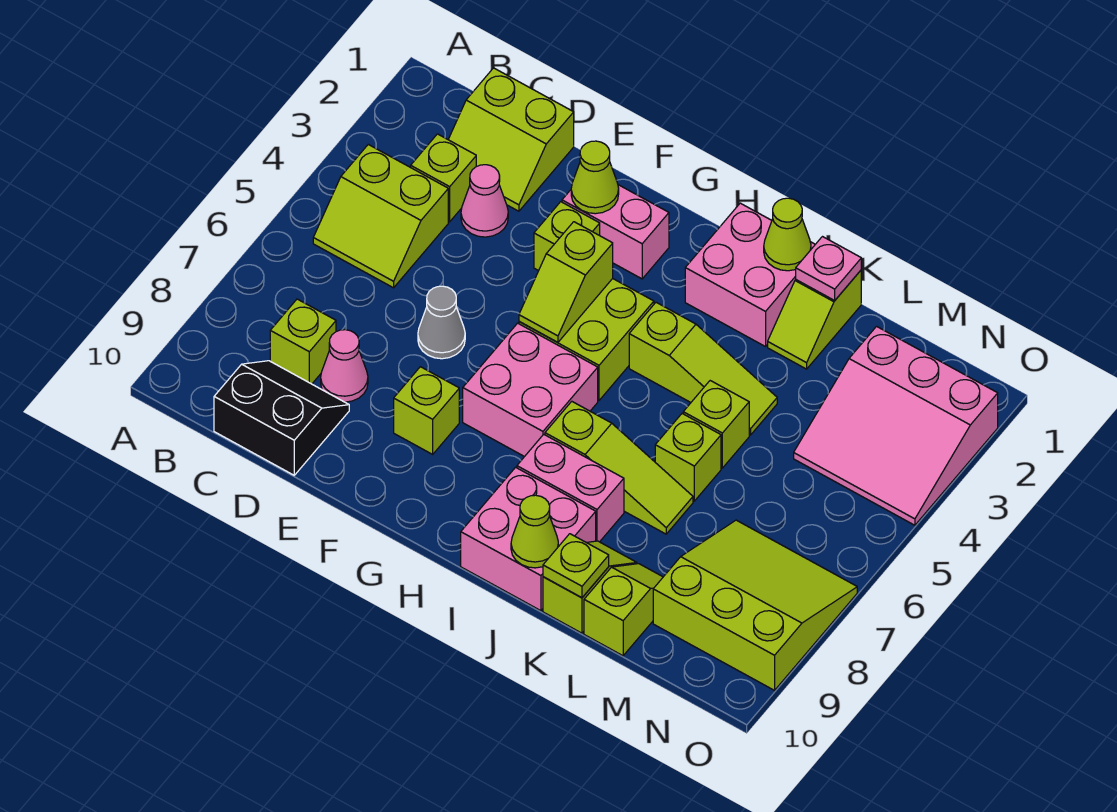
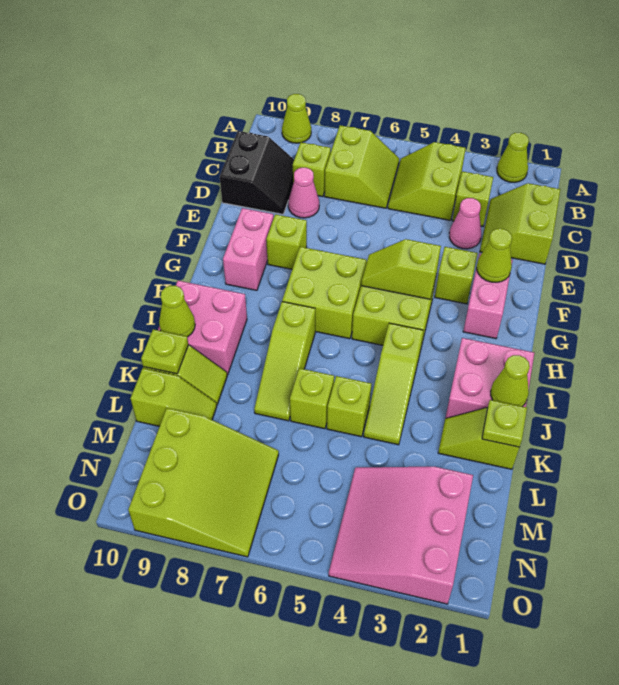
none -> lime cone A2 level 1
none -> lime cone A9 level 1
none -> lime slope B6:C7 level 1 top 7
grey cone E6 level 1 -> none
pink brick G6:H7 level 1 -> lime brick G6:H7 level 1
pink brick I8:J8 level 1 -> pink brick F9:G9 level 1
pink plate K1 level 2 -> lime plate K1 level 2

